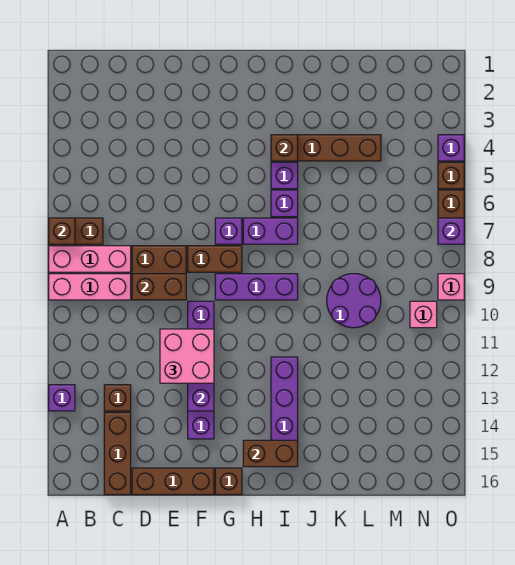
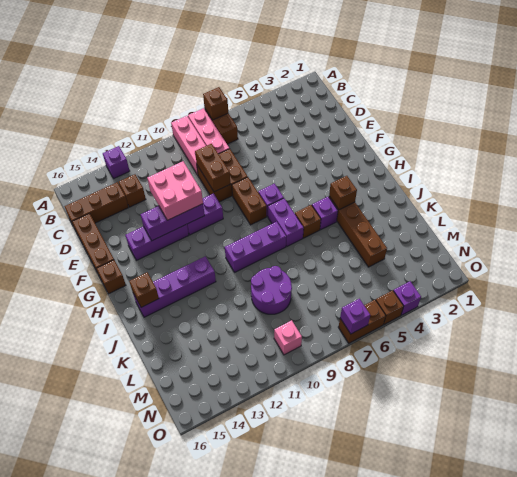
purple brick G9:I9 level 1 -> purple brick I8:I10 level 1
brown brick H15:I15 level 2 -> brown brick I15 level 2
purple brick I6 level 1 -> brown brick I6 level 1
pink brick O9 level 1 -> none

